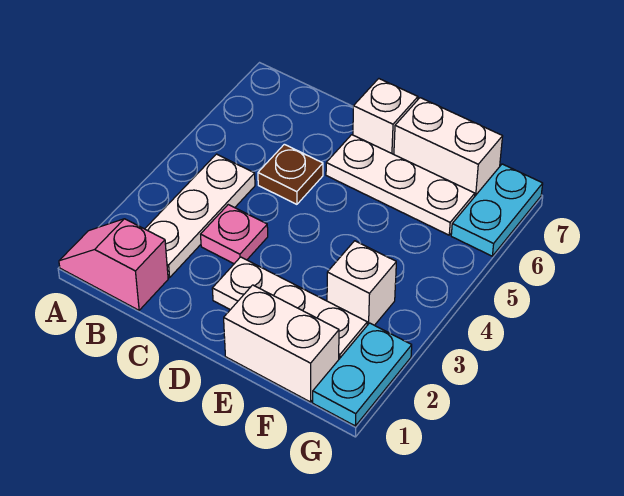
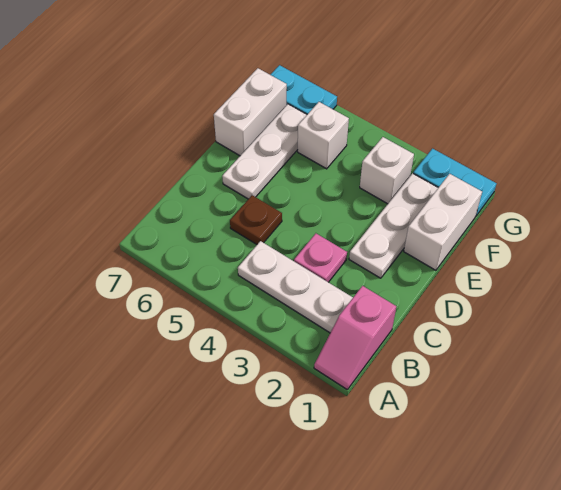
white brick D7 level 1 -> white brick F5 level 1

